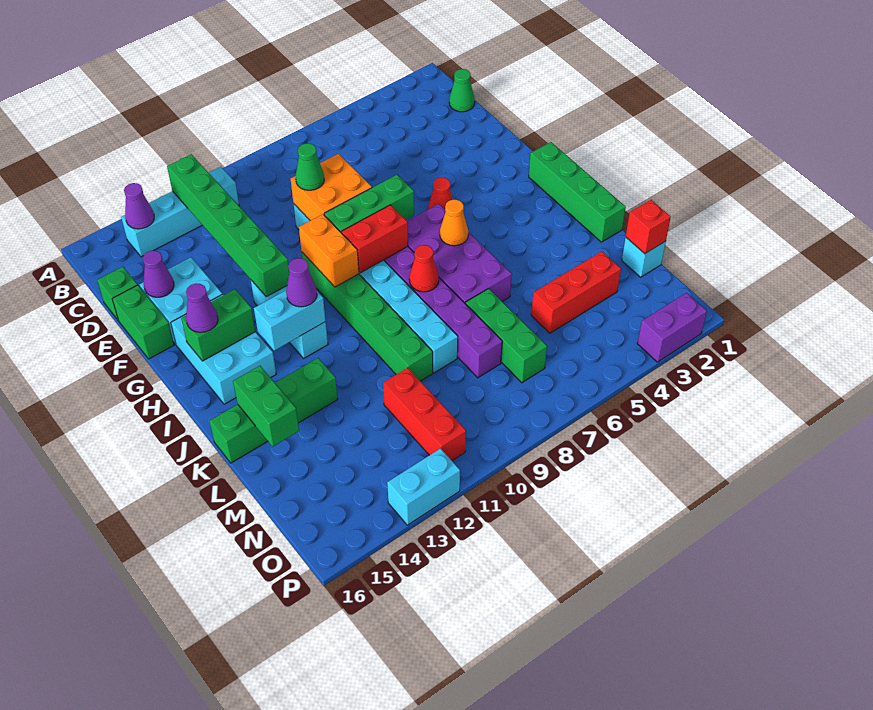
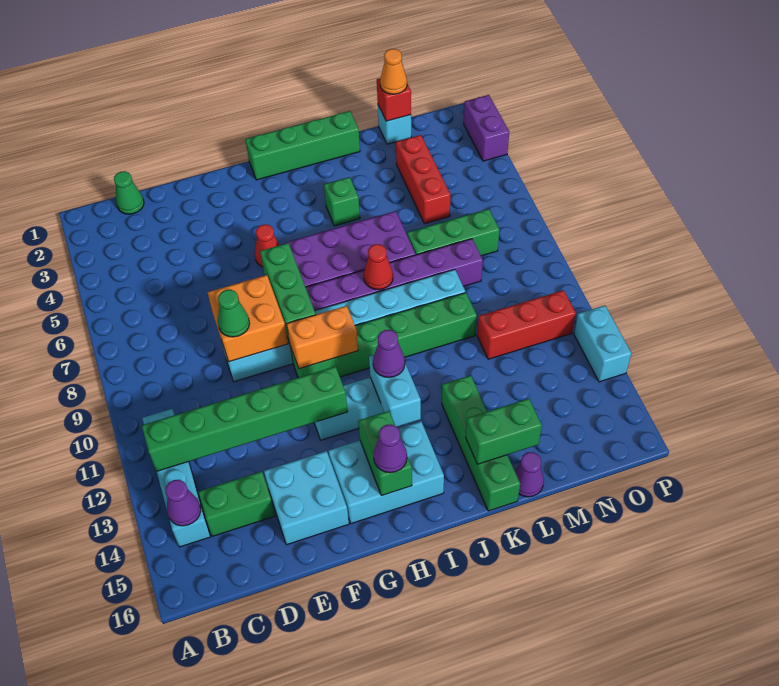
green brick D16 level 1 -> green brick J4 level 1
purple cone E15 level 2 -> purple cone L16 level 1
green brick E16:F16 level 1 -> green brick C14:D14 level 1
red brick H8:H9 level 2 -> none
orange cone I6 level 2 -> orange cone M1 level 3

